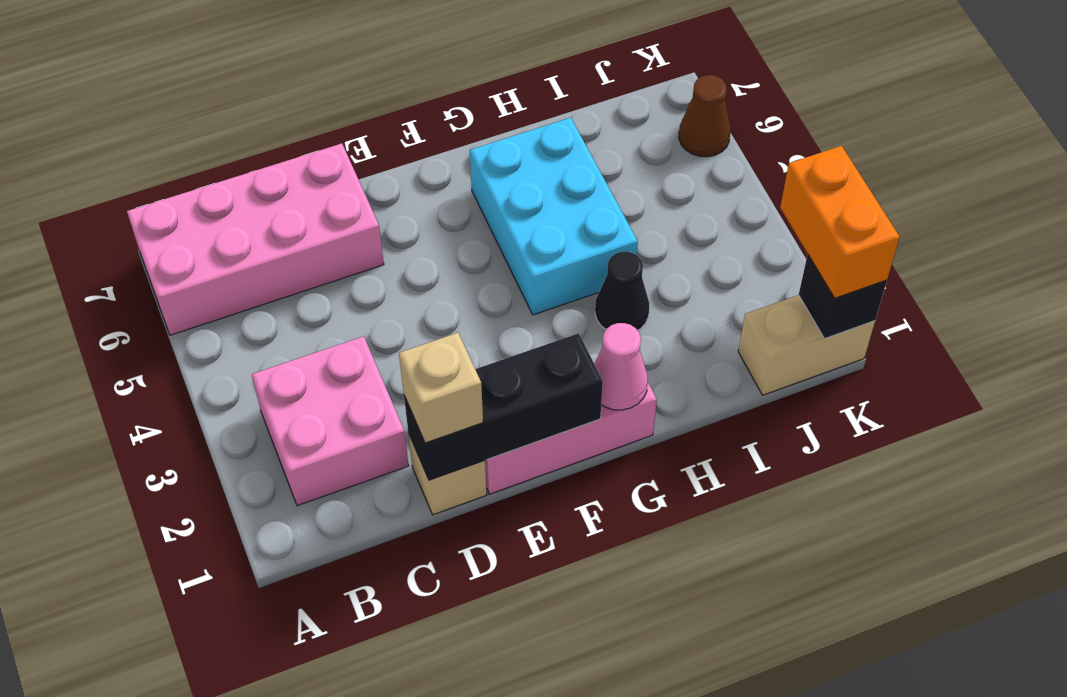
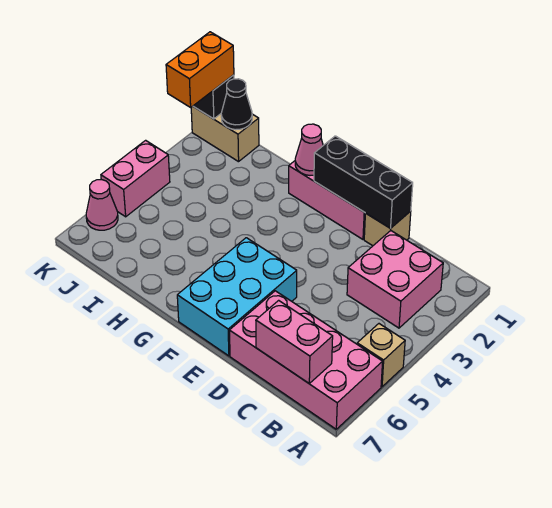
none -> pink brick B7:C7 level 2
tan brick D1 level 3 -> tan brick A5 level 1
cyan brick G4:H6 level 1 -> cyan brick E5:F7 level 1
black cone H3 level 1 -> black cone J1 level 2
none -> pink brick K4:K5 level 1
brown cone K6 level 1 -> pink cone K6 level 1

